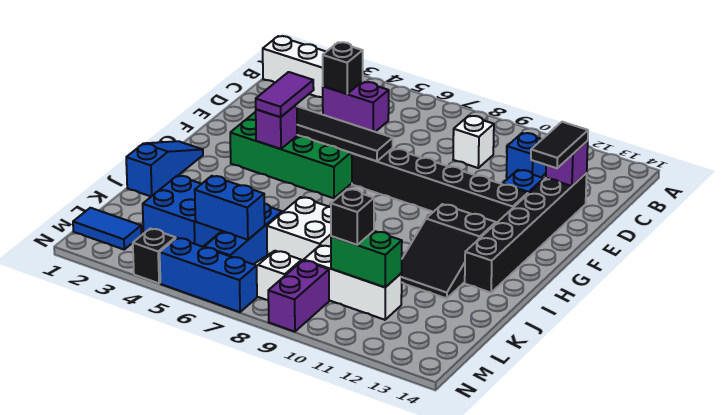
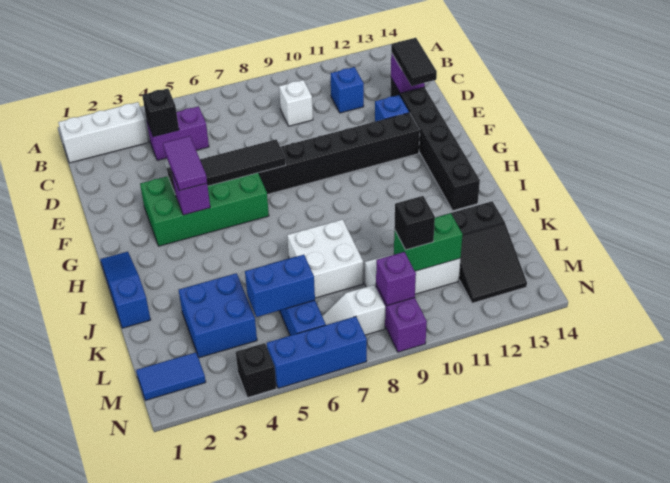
black slope H11:J12 level 1 top H -> black slope K12:M13 level 1 top K
none -> purple brick M9 level 2

